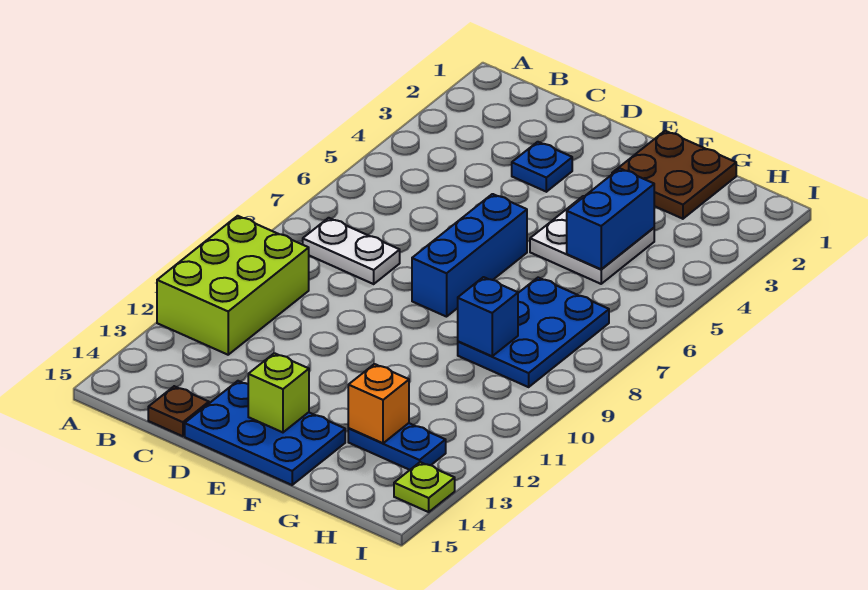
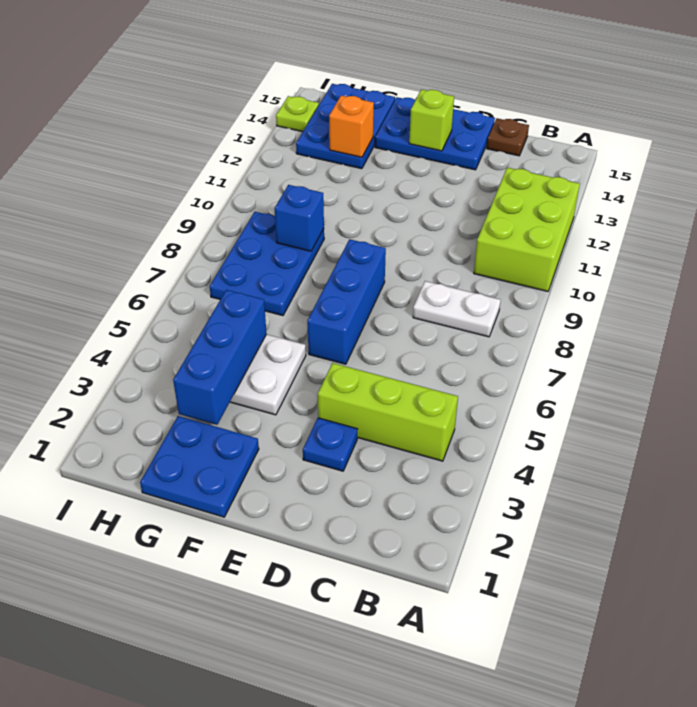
none -> lime brick B4:D4 level 1
brown plate F1:G2 level 1 -> blue plate F1:G2 level 1
blue brick G4:G5 level 2 -> blue brick G3:G5 level 2
blue plate G13:H13 level 1 -> blue plate G13:H15 level 1

